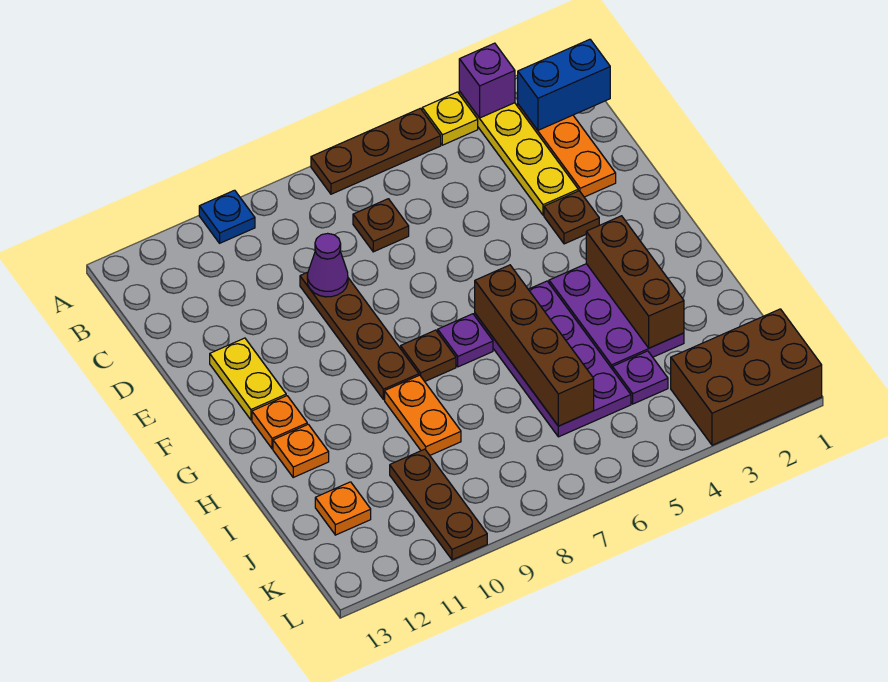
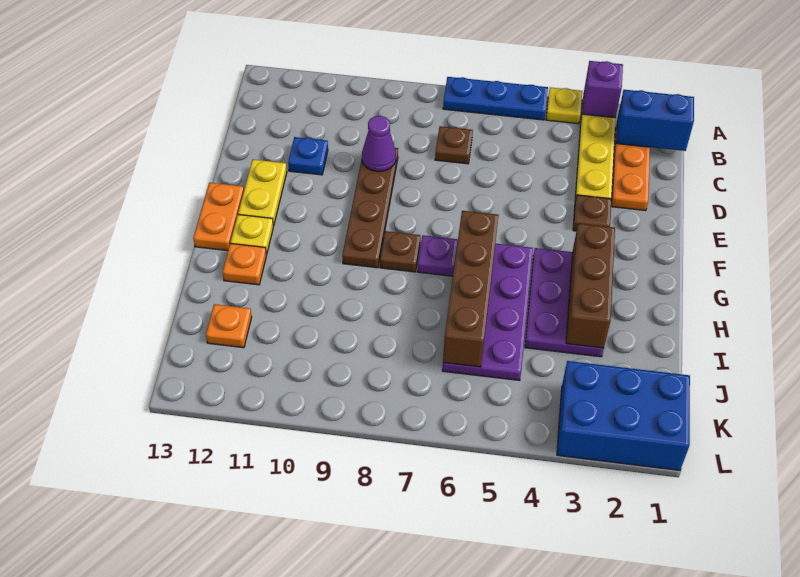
brown plate A5:A7 level 1 -> blue plate A5:A7 level 1
blue plate A10 level 1 -> blue plate D11 level 1
orange plate G12 level 1 -> yellow plate G12 level 1
orange plate H9:I9 level 1 -> orange plate F13:G13 level 1
purple plate J4 level 1 -> none
brown plate J10:L10 level 1 -> none
brown brick K1:L3 level 1 -> blue brick K1:L3 level 1

